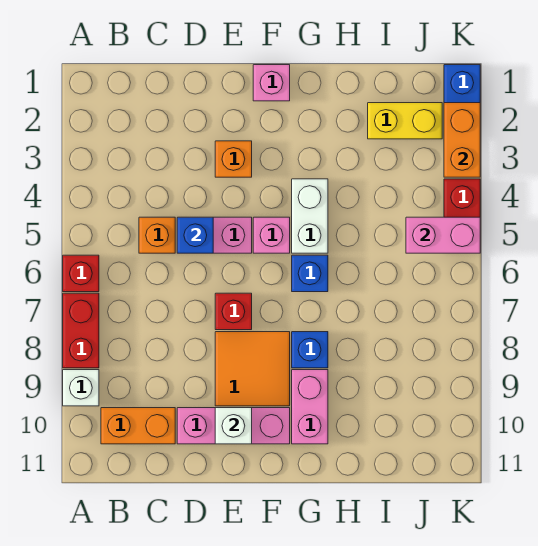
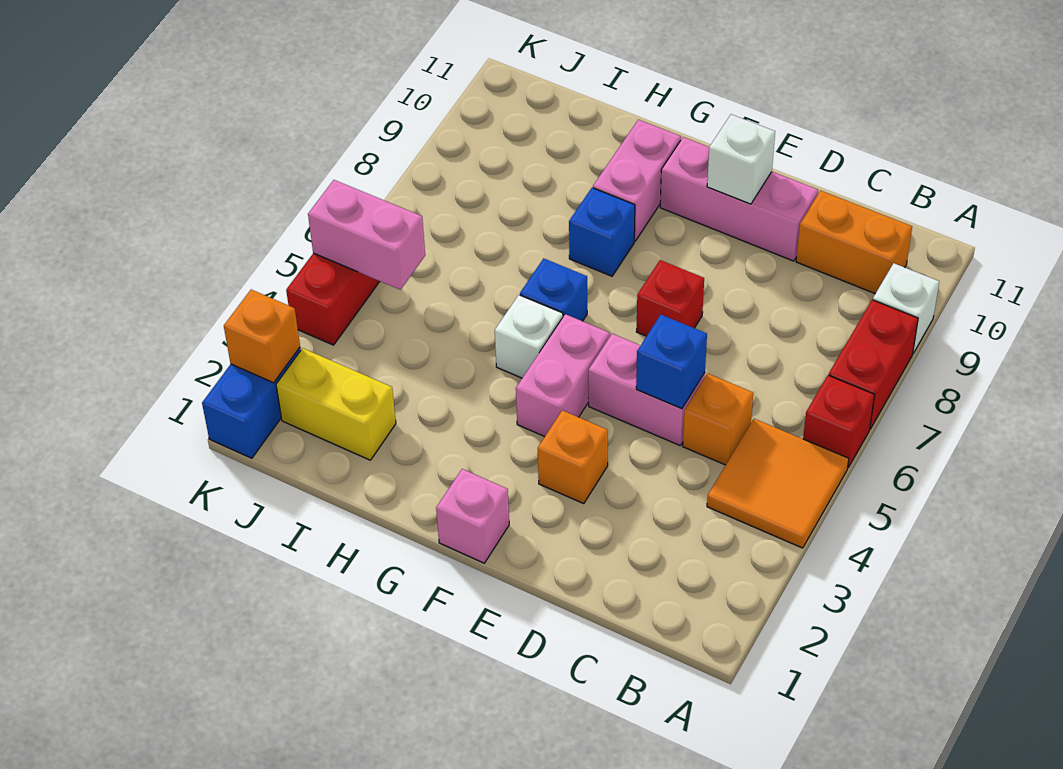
orange tile E8:F9 level 1 -> orange tile A4:B5 level 1
pink brick F5 level 1 -> pink brick F4:F5 level 1
white brick G4:G5 level 1 -> white brick G5 level 1
orange brick K2:K3 level 2 -> orange brick K2 level 2

